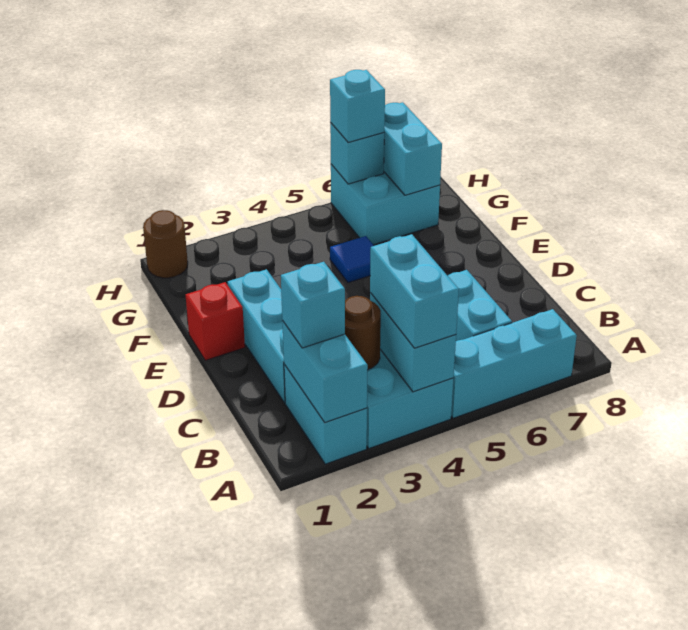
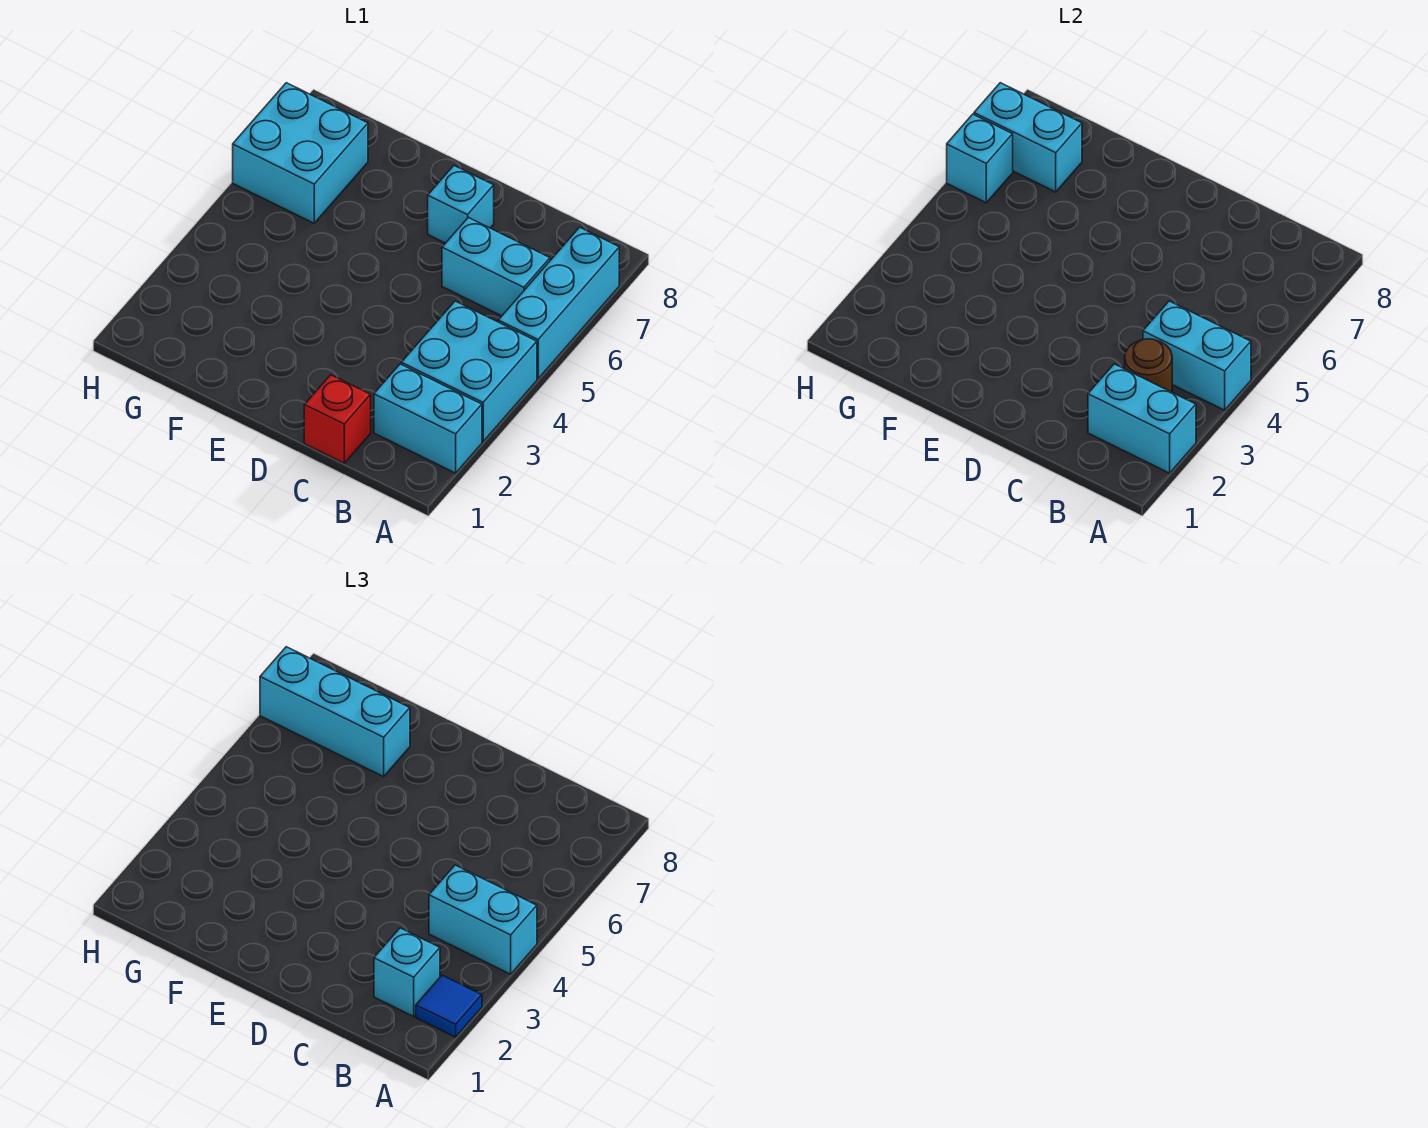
cyan brick C2:E2 level 1 -> cyan brick F7:H7 level 3
red brick E1 level 1 -> red brick C1 level 1
blue tile F5 level 1 -> blue tile A2 level 3
brown round brick H1 level 1 -> none
cyan brick H6 level 3 -> cyan brick D7 level 1

